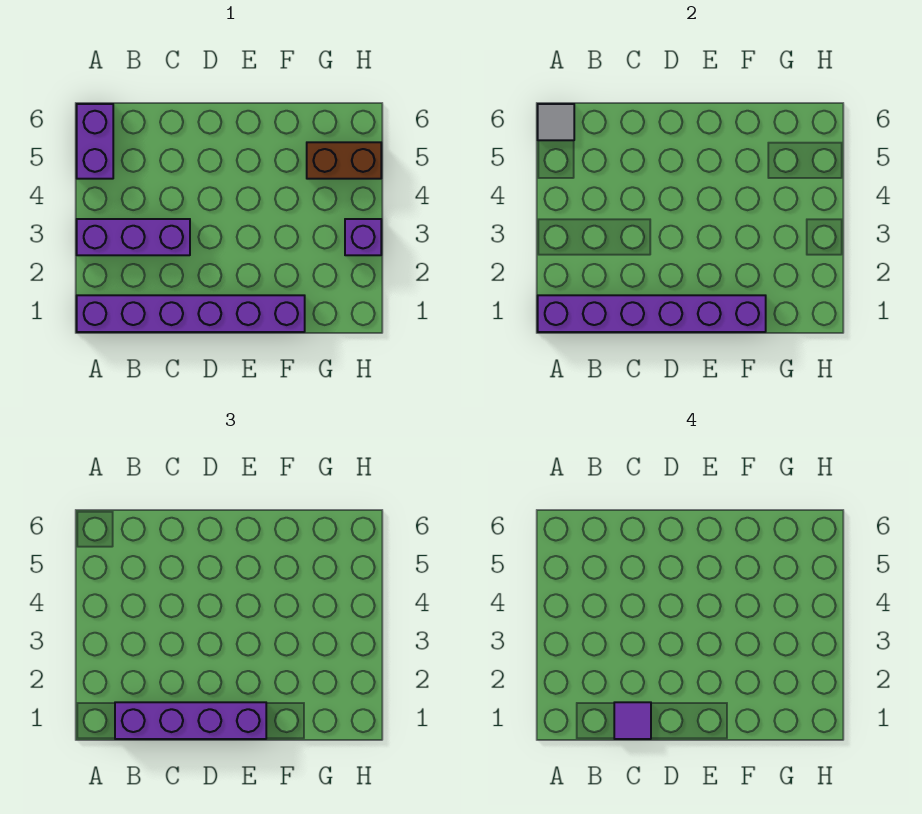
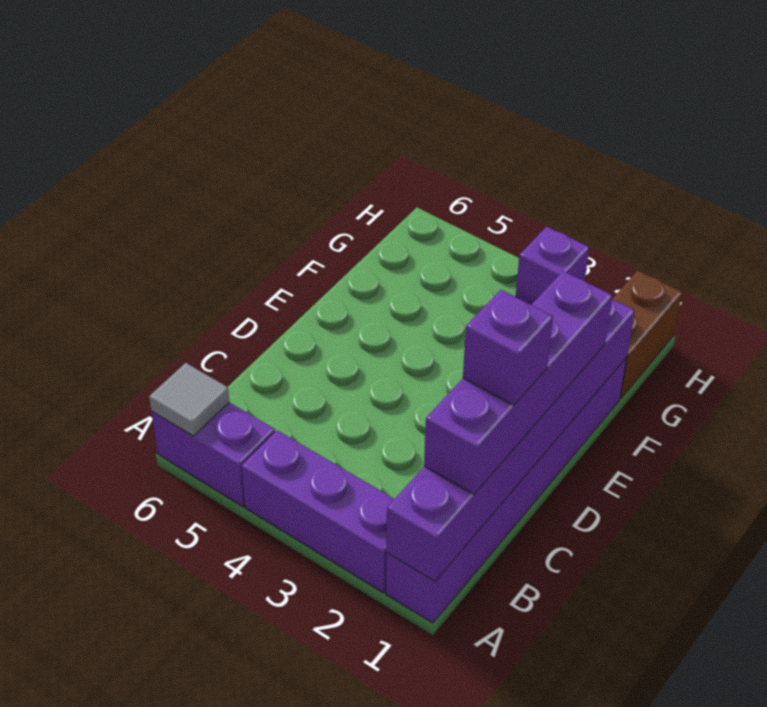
purple brick A3:C3 level 1 -> purple brick A2:A4 level 1
purple tile C1 level 4 -> purple brick C1 level 4
brown brick G5:H5 level 1 -> brown brick G1:H1 level 1

